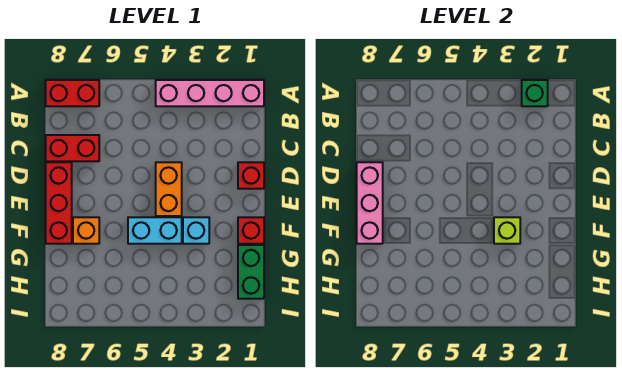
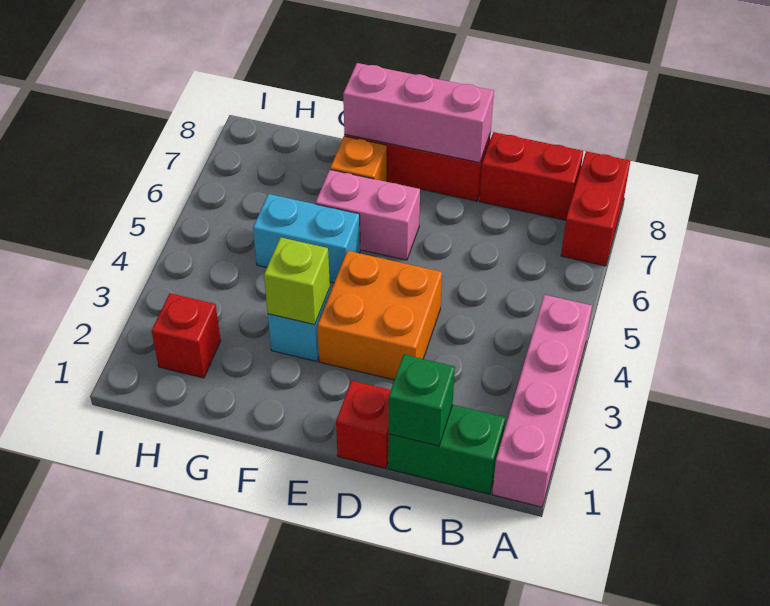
green brick A2 level 2 -> green brick C1 level 2
red brick C7:C8 level 1 -> red brick B8:C8 level 1
orange brick D4:E4 level 1 -> orange brick D3:E4 level 1
none -> pink brick E6:F6 level 1
red brick F1 level 1 -> red brick H2 level 1
cyan brick F4:F5 level 1 -> cyan brick F5:G5 level 1
green brick G1:H1 level 1 -> green brick B1:C1 level 1

